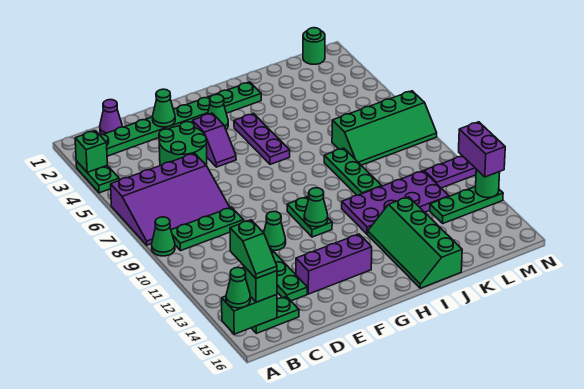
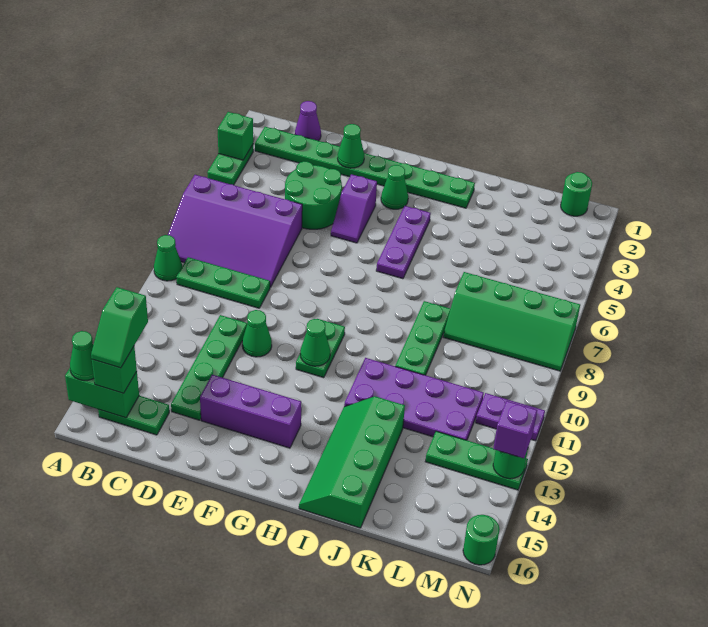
purple brick N12:N13 level 3 -> purple brick N13 level 3
none -> green round brick N16 level 1

